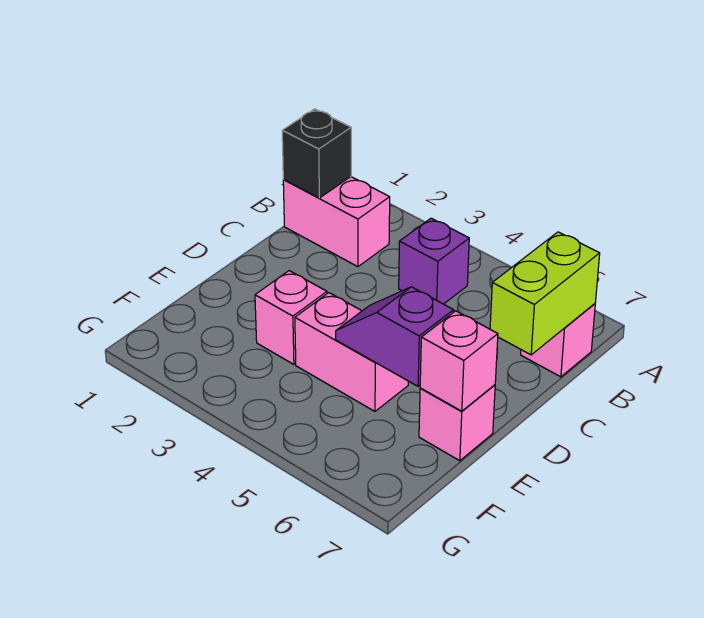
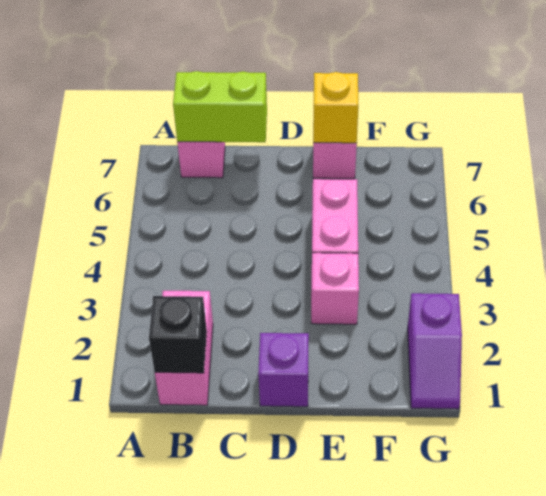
purple brick B4 level 1 -> purple brick D1 level 1
purple slope E5:E6 level 2 top 6 -> purple slope G1:G2 level 1 top 2
pink brick E7 level 2 -> yellow brick E7 level 2

